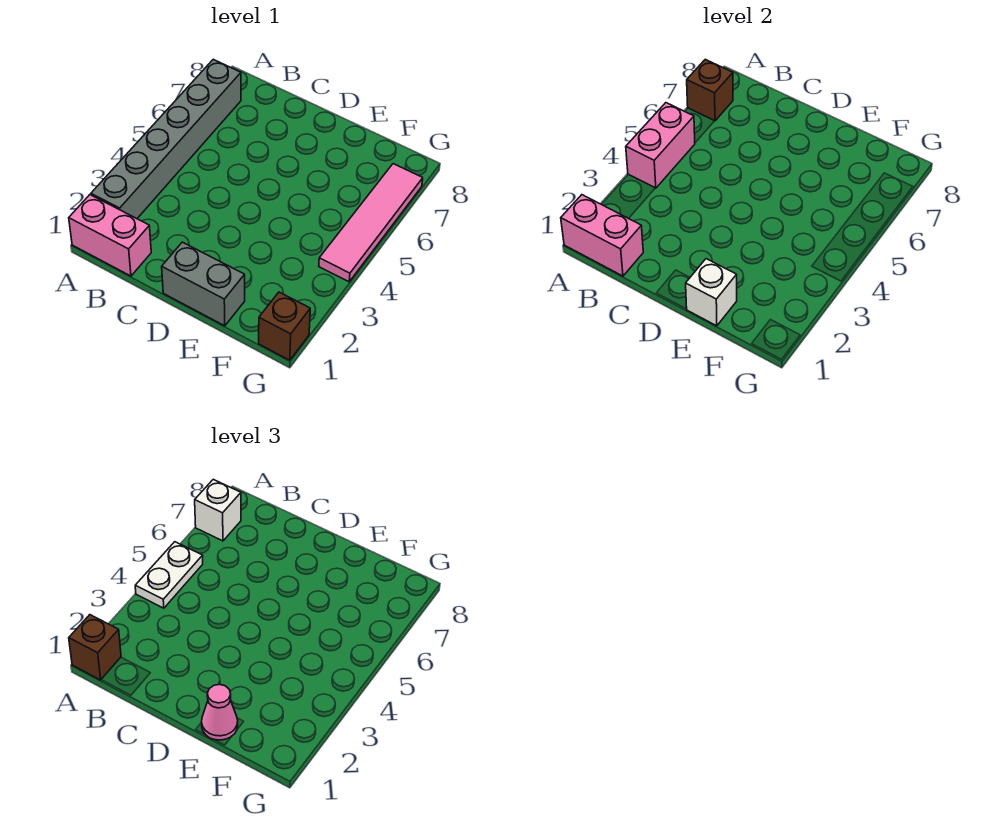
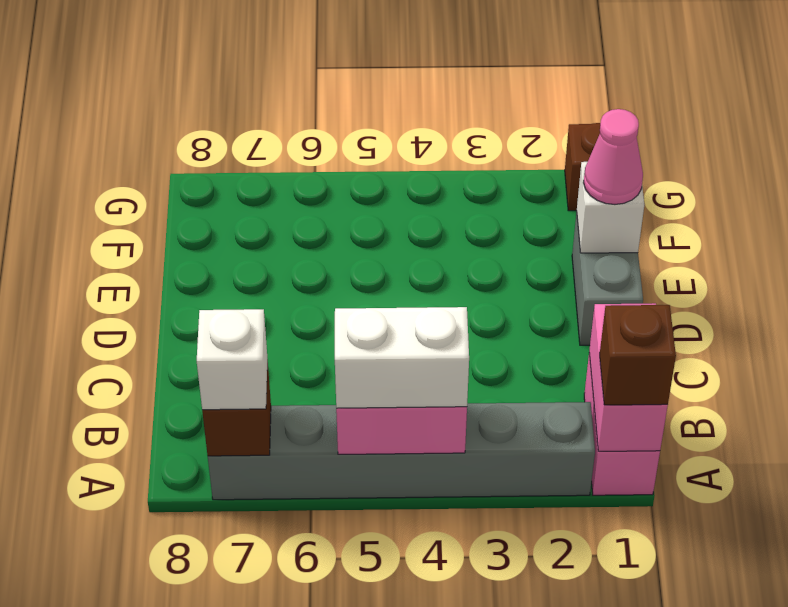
white plate A4:A5 level 3 -> white brick A4:A5 level 3
pink tile G4:G7 level 1 -> none

